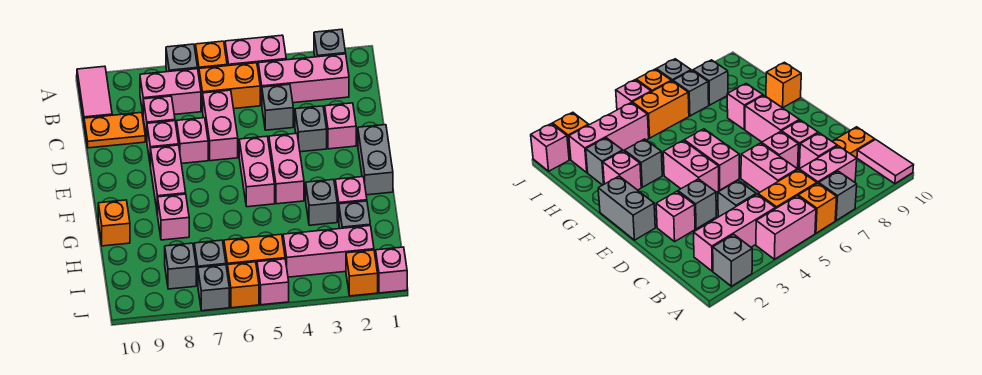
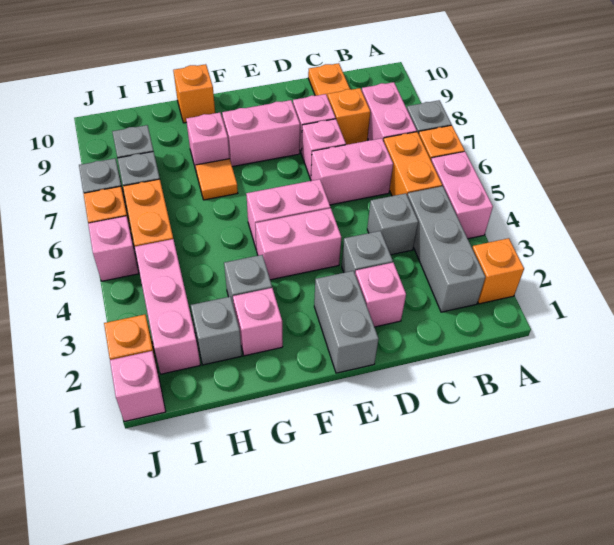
grey brick A2 level 1 -> orange brick A2 level 1
pink tile A10:B10 level 1 -> none
pink brick B2:B4 level 1 -> grey brick B2:B4 level 1
pink brick C8 level 1 -> orange brick C8 level 1
grey brick E1:F1 level 1 -> grey brick E1:E2 level 1
none -> orange tile G7 level 1

